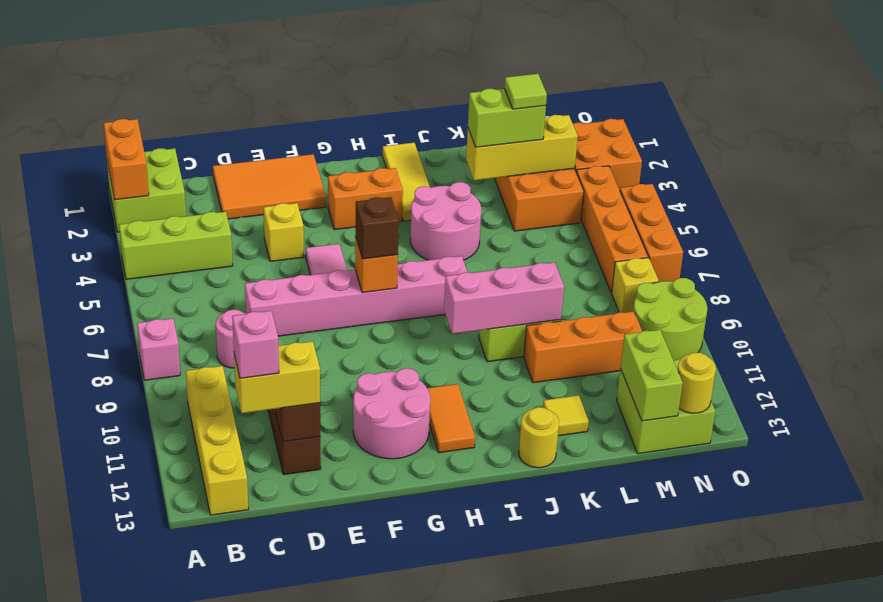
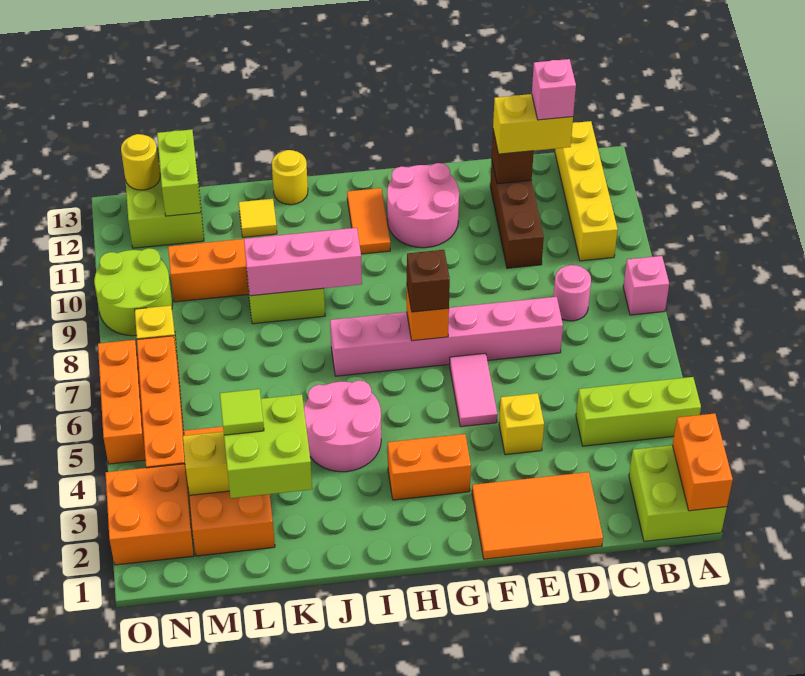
yellow tile I1:I3 level 1 -> none
lime brick K3:L3 level 3 -> lime brick K2:L3 level 3

